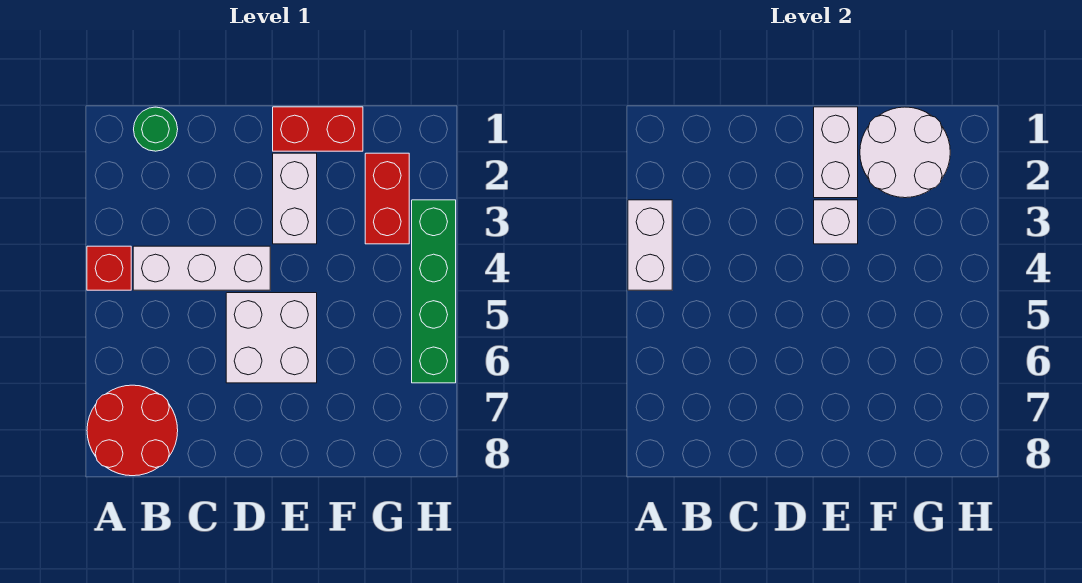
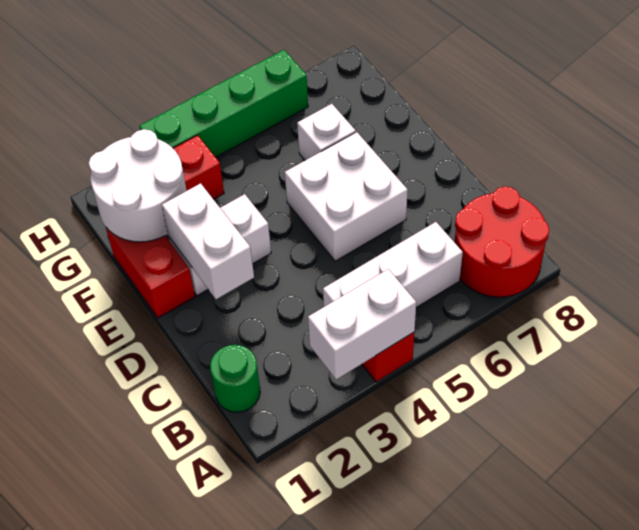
white brick B4:D4 level 1 -> white brick B4:B6 level 1
white brick E1:E2 level 2 -> white brick D2:E2 level 2
white brick E3 level 2 -> white brick F6 level 1

